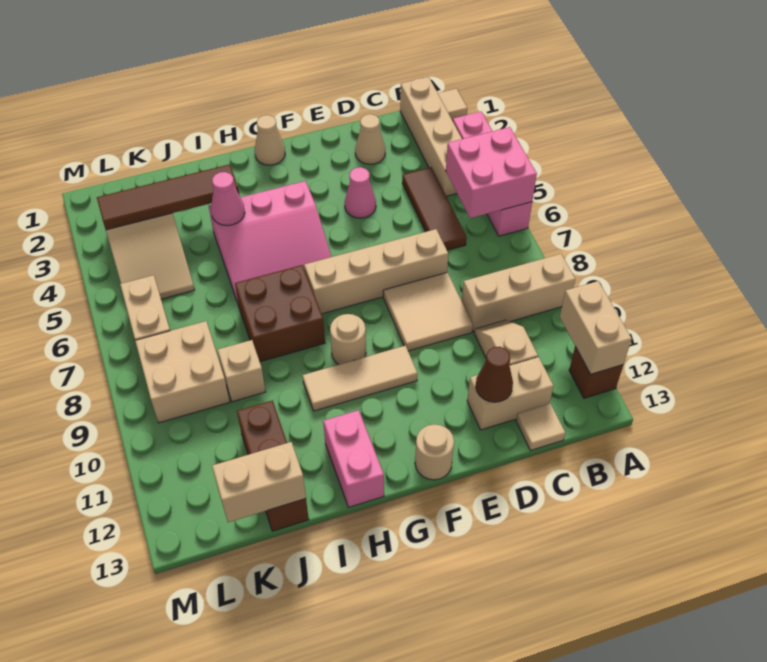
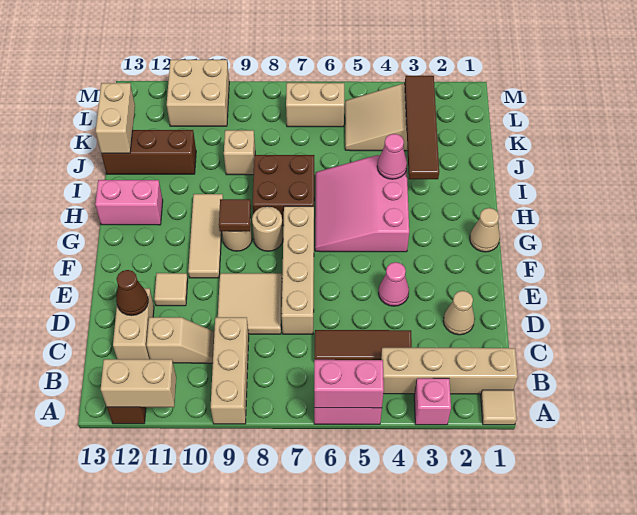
pink brick A5:B6 level 2 -> pink brick A5:A6 level 2
tan tile C13 level 1 -> tan tile E11 level 1
tan round brick F13 level 1 -> tan round brick G8 level 1
none -> brown tile G9 level 2
tan brick K8:L9 level 1 -> tan brick L10:M11 level 1

